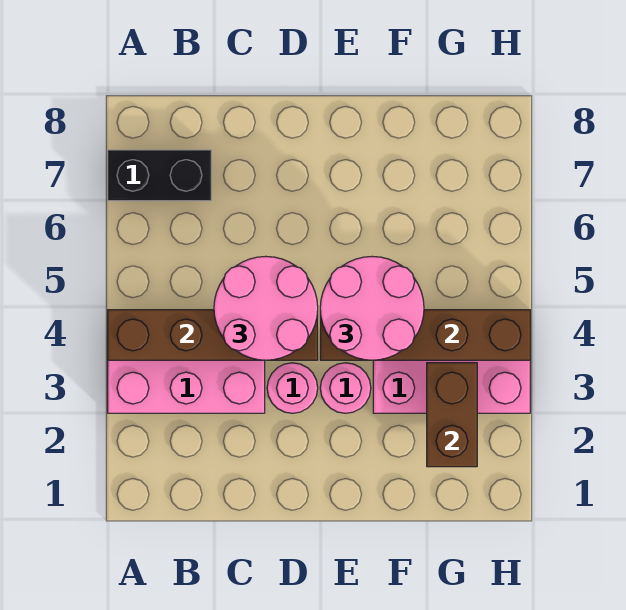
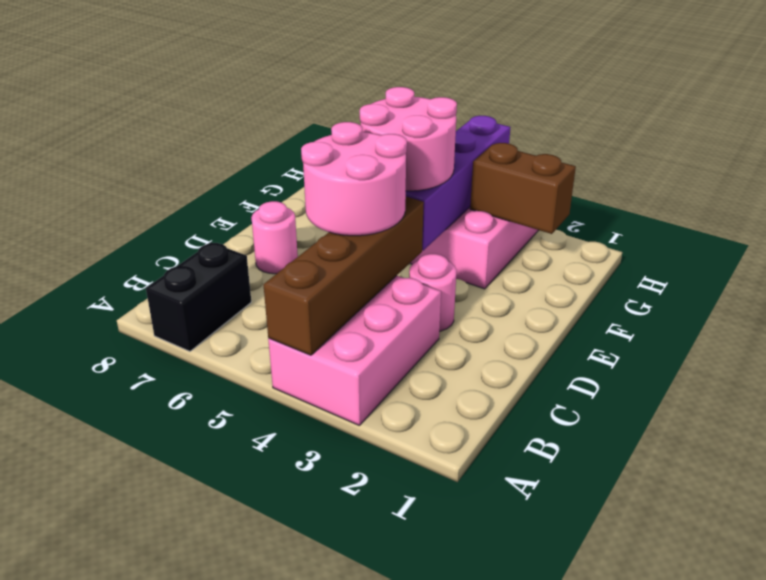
pink round brick E3 level 1 -> pink round brick D7 level 1
brown brick E4:H4 level 2 -> purple brick E4:H4 level 2

